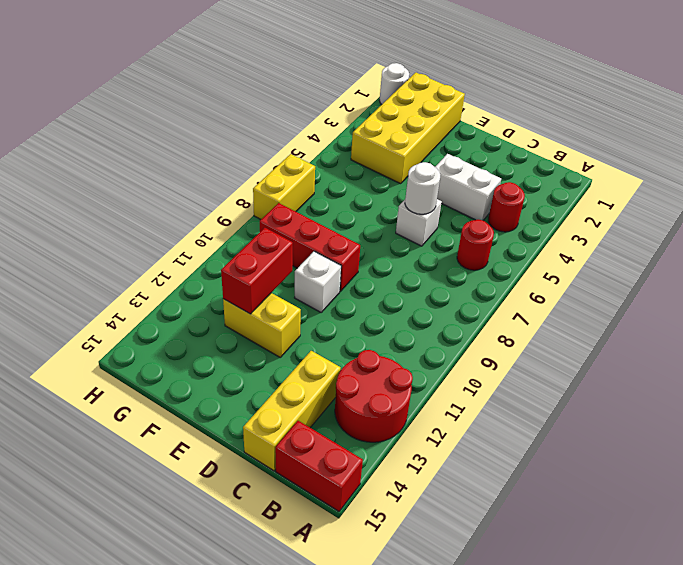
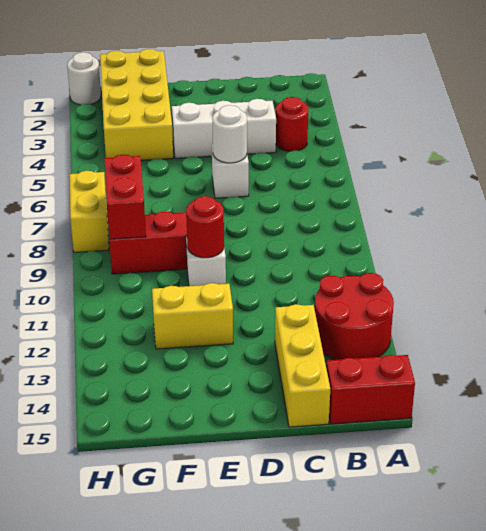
red round brick B6 level 1 -> red round brick E10 level 2
white brick C4:D4 level 1 -> white brick C4:E4 level 1
red brick F11:F12 level 2 -> red brick G8:G9 level 2

